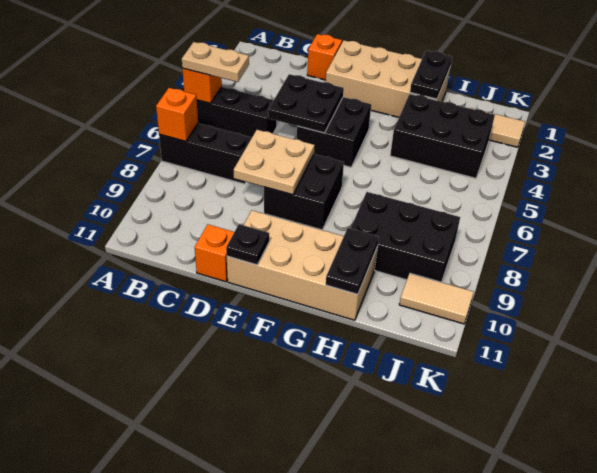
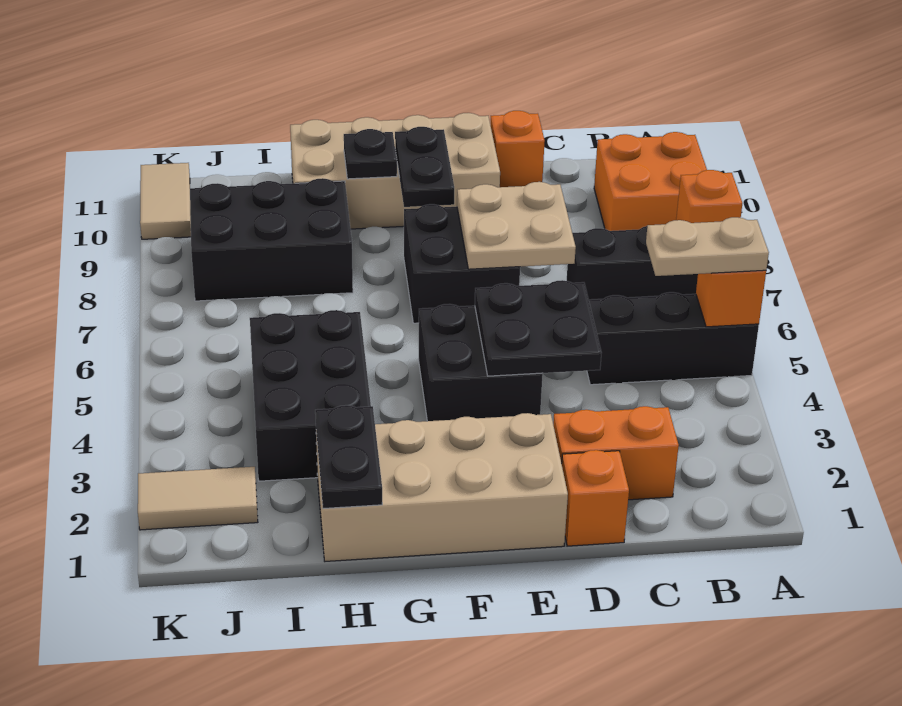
none -> orange brick A9:B10 level 1
none -> orange brick C2:D2 level 1
black plate E11 level 2 -> black plate G10 level 2
black brick H3:J4 level 1 -> black brick H3:I5 level 1
black plate H10:H11 level 2 -> black plate F9:F10 level 2
tan tile J10:K10 level 1 -> tan tile K10:K11 level 1

